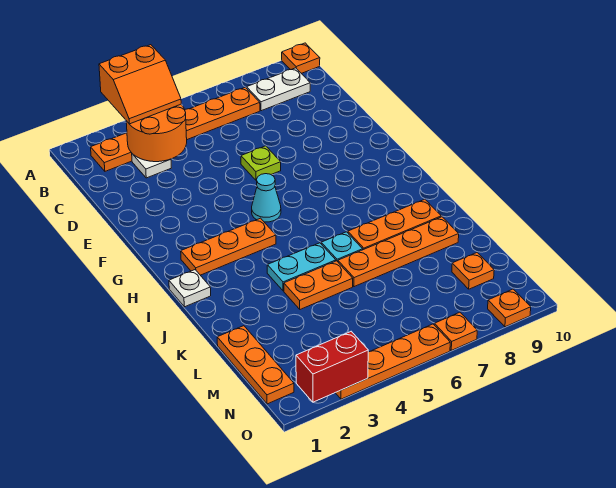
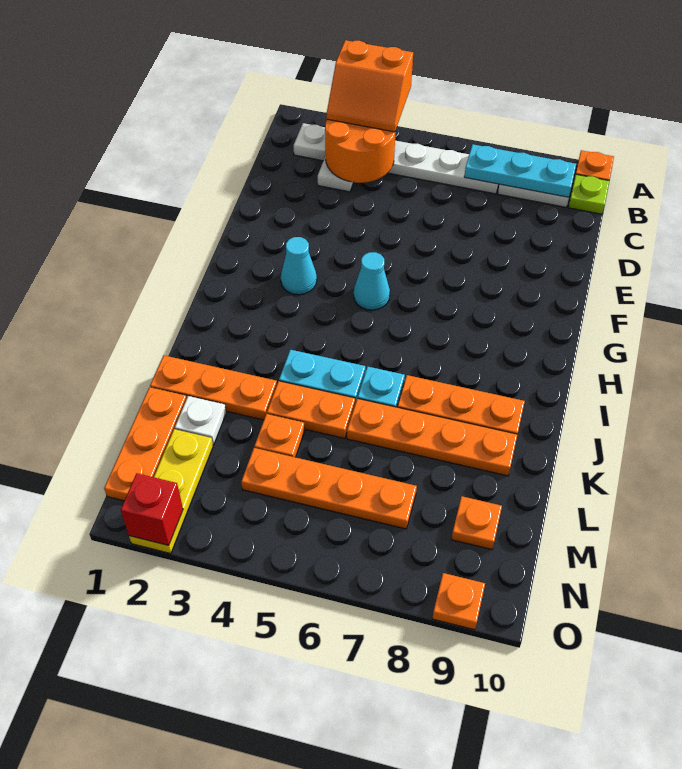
orange plate B2:B7 level 1 -> white plate B2:B7 level 1
none -> cyan plate B7:B9 level 2
lime plate E6 level 1 -> lime plate B10 level 1
none -> cyan cone G3 level 1
orange plate H2:H4 level 1 -> orange plate K1:K3 level 1
white plate I1 level 1 -> white plate L2 level 1
none -> yellow plate M2:O2 level 1
red brick O2:O3 level 2 -> red brick O2 level 2
orange plate O3:O6 level 1 -> orange plate M4:M7 level 1
orange plate O7 level 1 -> orange plate L4 level 1

